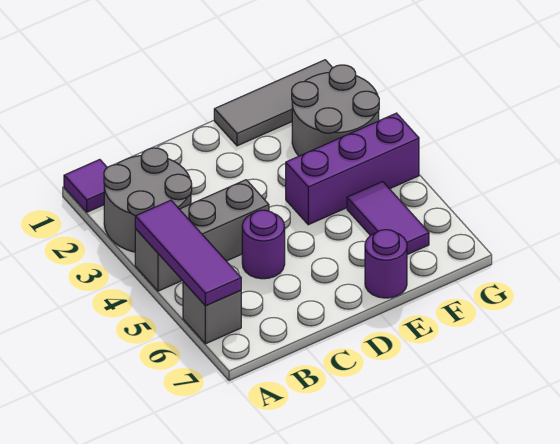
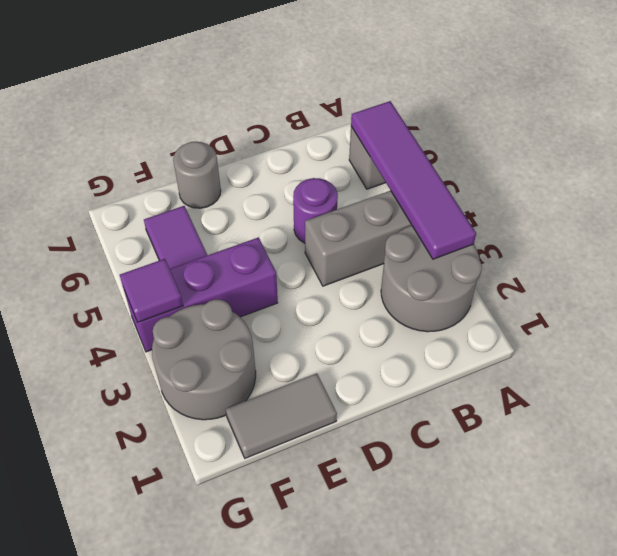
purple tile A1 level 1 -> purple tile G4 level 2
purple tile A4:A6 level 2 -> purple tile A3:A6 level 2
grey tile E1:G1 level 1 -> grey tile E1:F1 level 1
purple round brick E7 level 1 -> grey round brick E7 level 1

